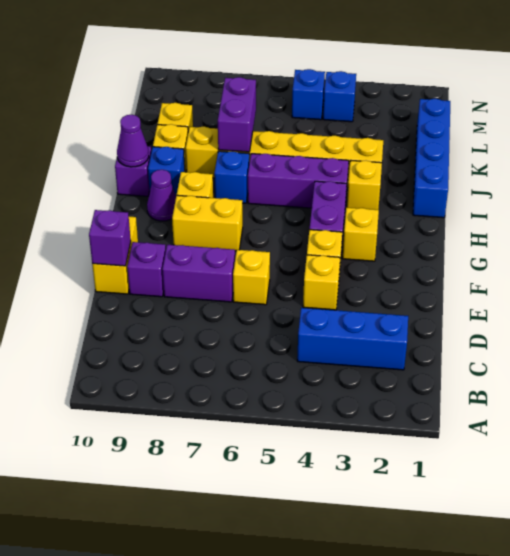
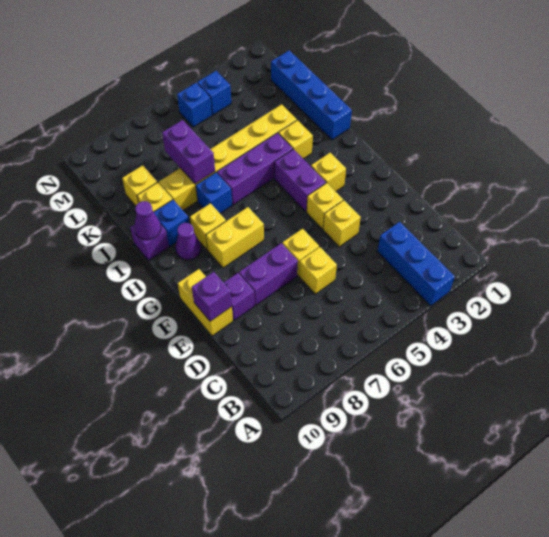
blue brick C2:C4 level 1 -> blue brick A3:C3 level 1
none -> yellow brick D6 level 1

